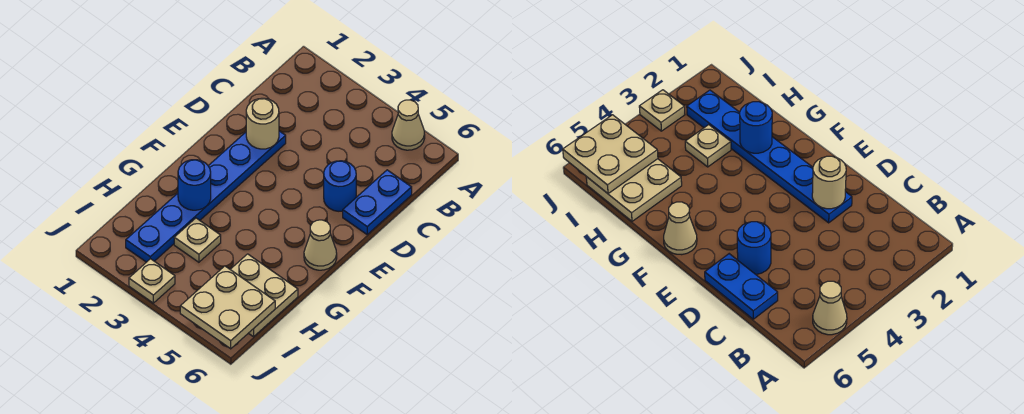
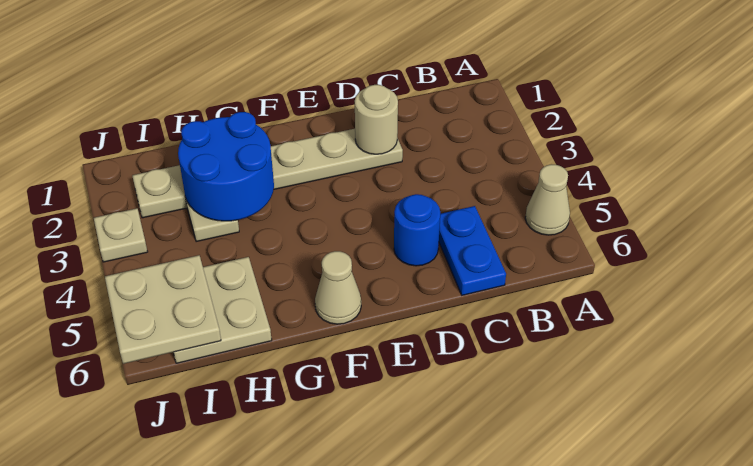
blue plate C6:D6 level 1 -> blue plate C5:C6 level 1
blue plate D2:I2 level 1 -> tan plate D2:I2 level 1
blue round brick G2 level 2 -> blue round brick G2:H3 level 2

